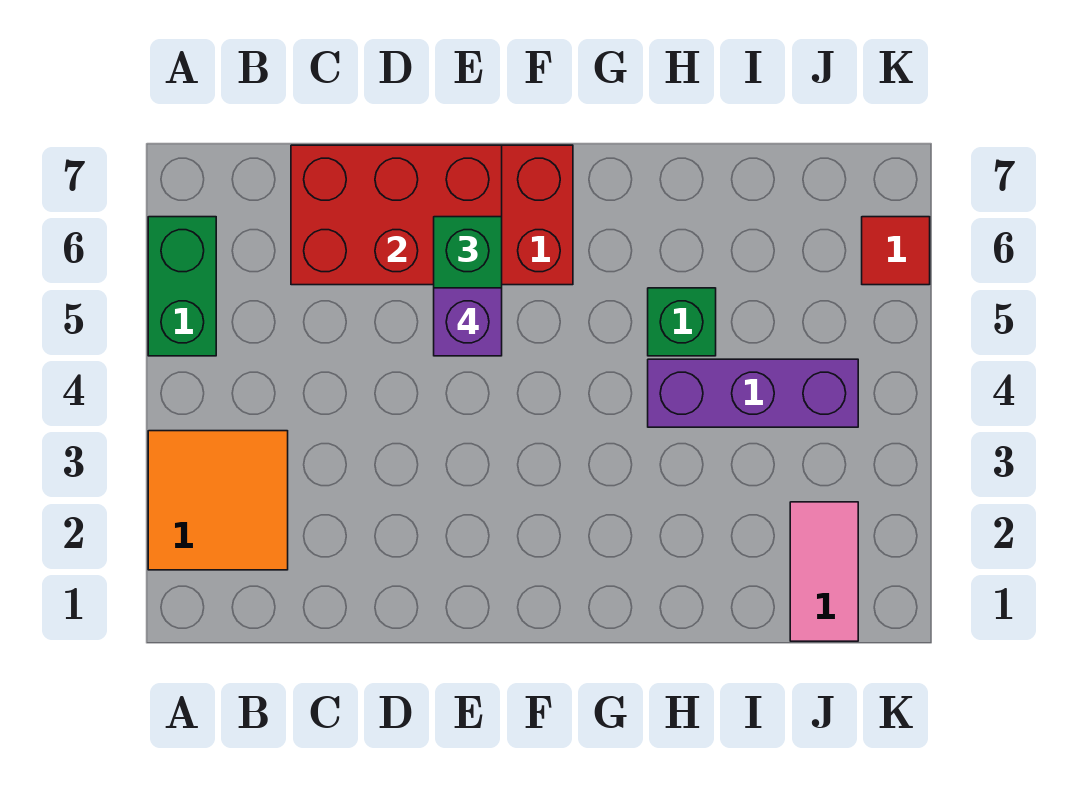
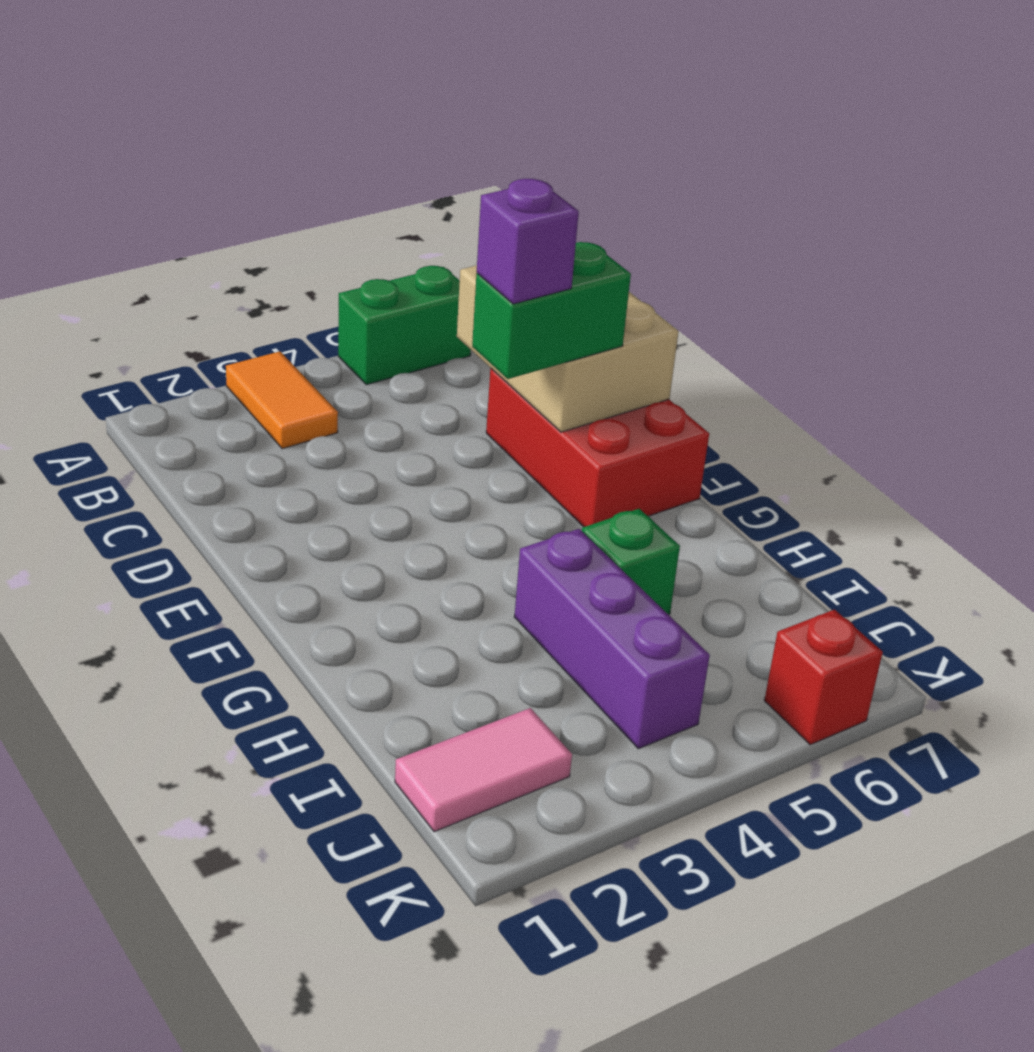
orange tile A2:B3 level 1 -> orange tile A3:B3 level 1
red brick C6:E7 level 2 -> tan brick C6:E7 level 2
red tile K6 level 1 -> red brick K6 level 1

